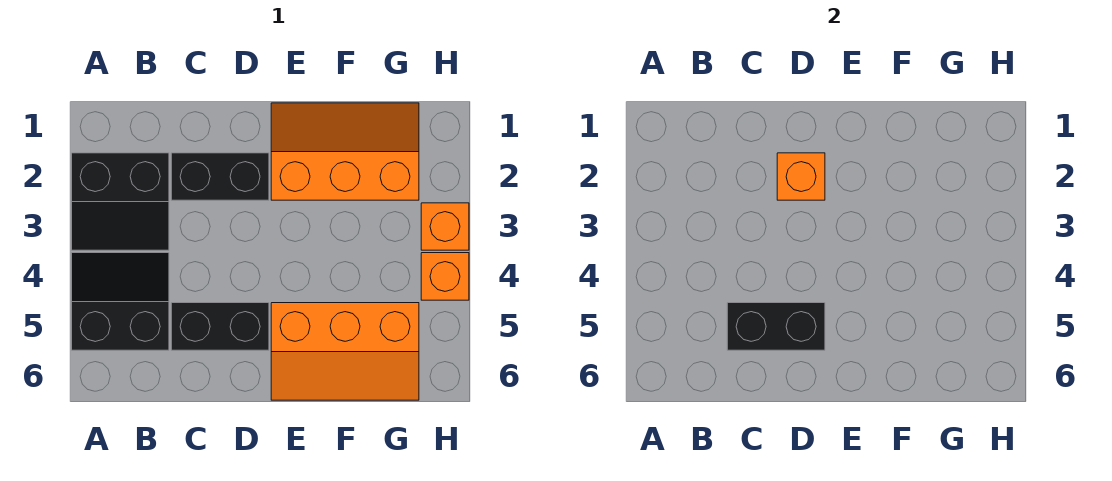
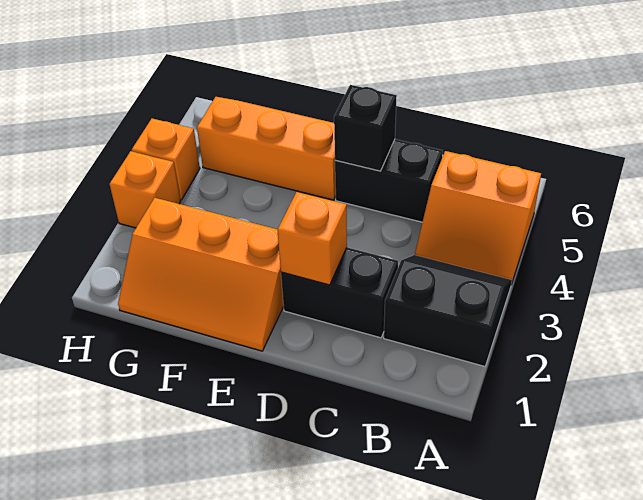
black slope A4:B5 level 1 top 5 -> orange slope A4:B5 level 1 top 5
black brick C5:D5 level 2 -> black brick D5 level 2

